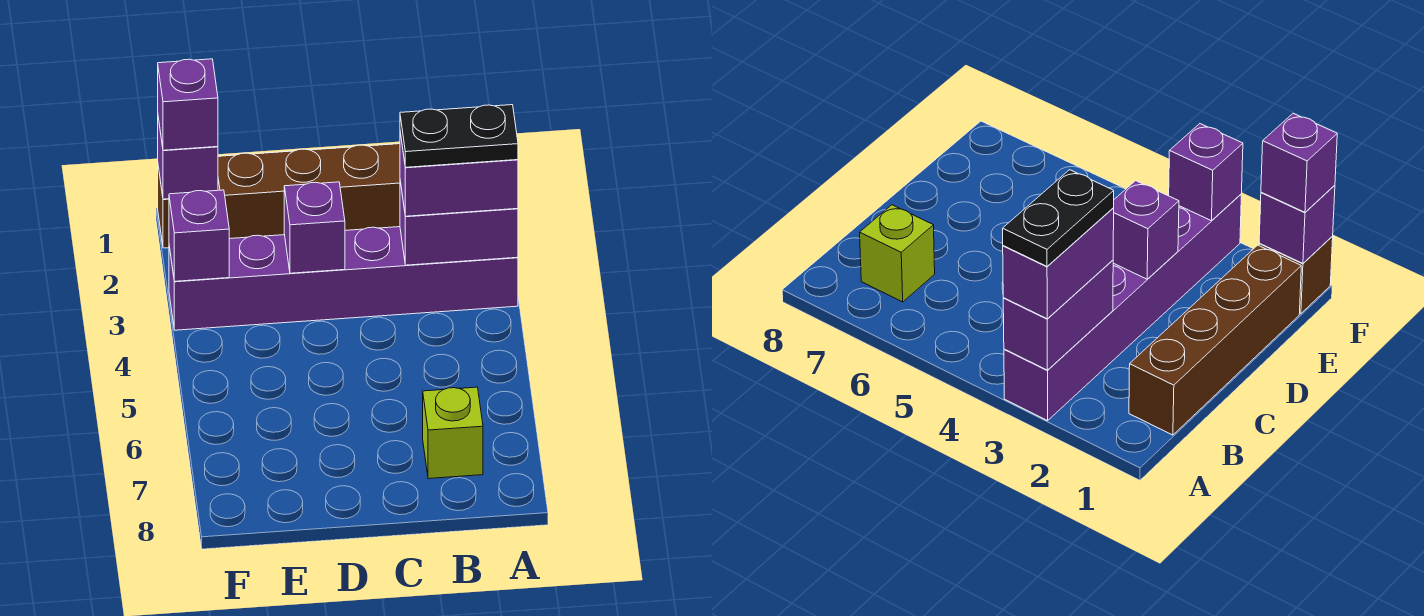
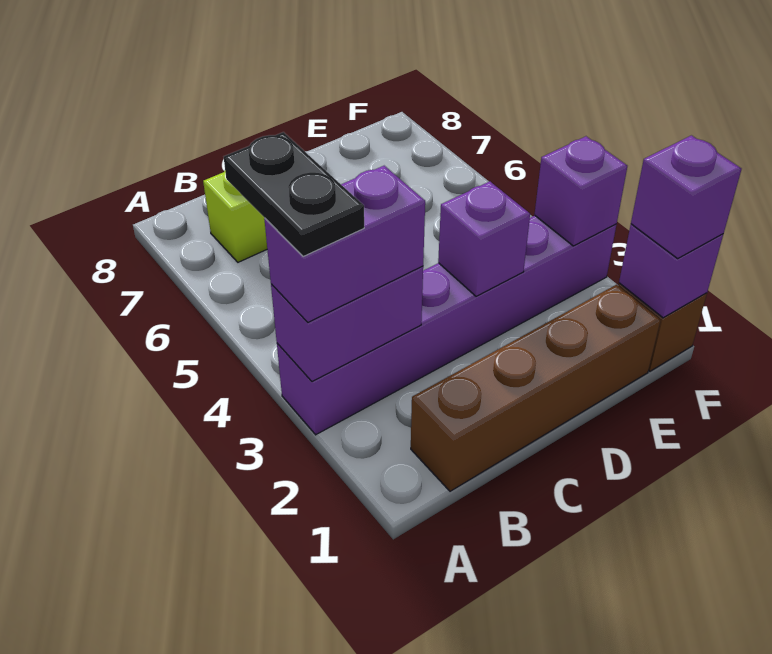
black plate A3:B3 level 4 -> black plate A3:A4 level 4

